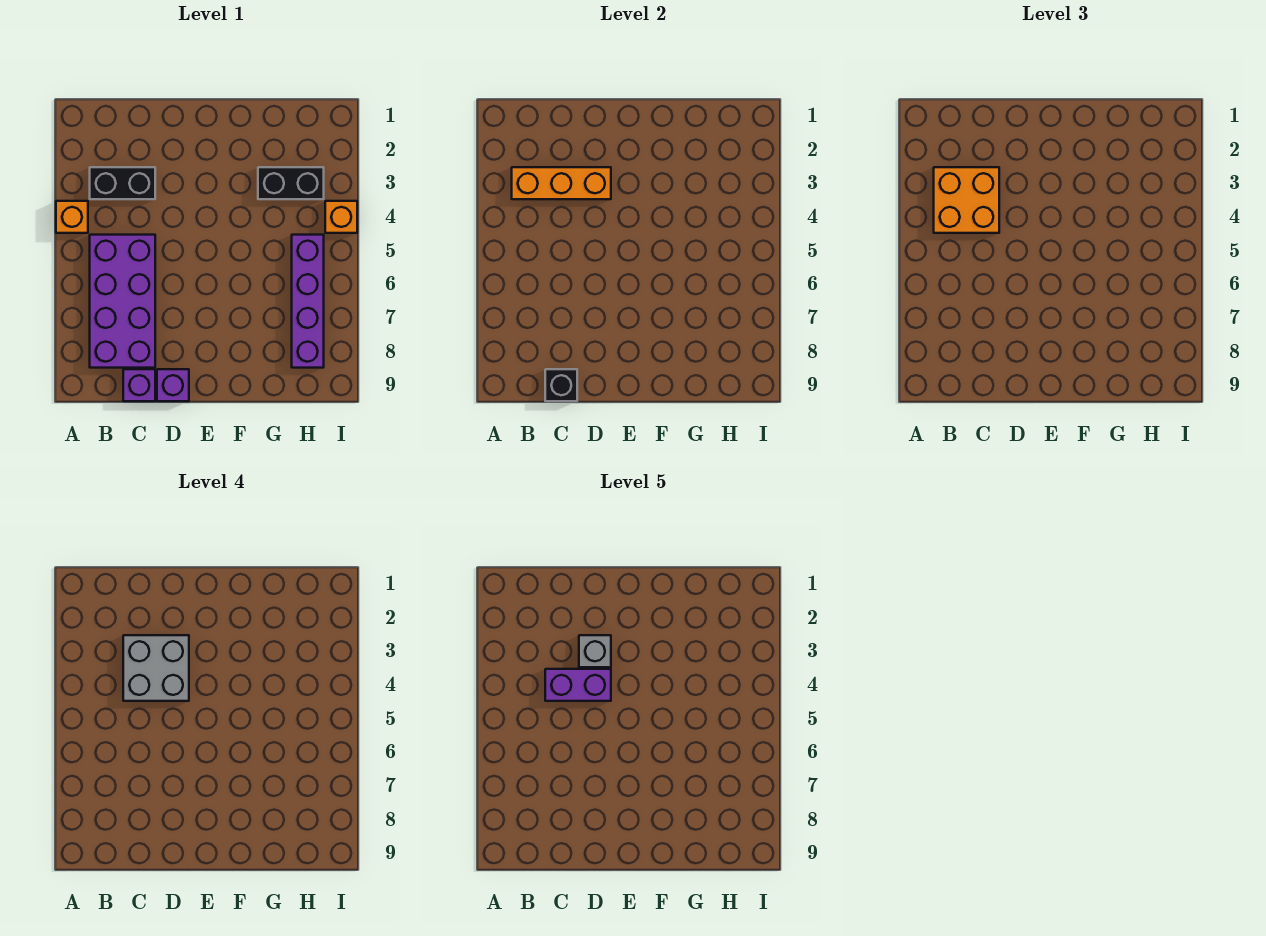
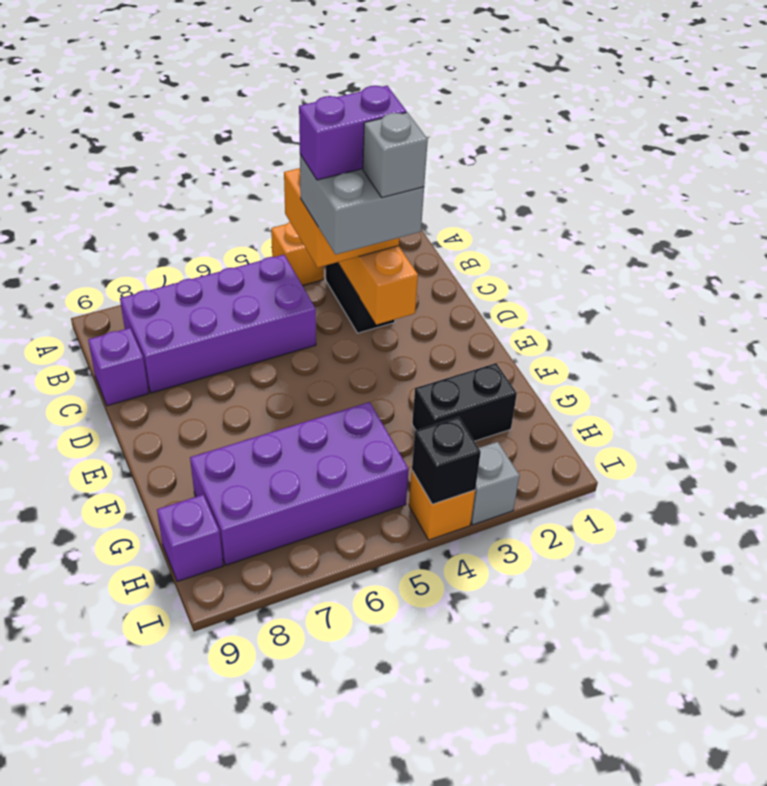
purple brick C4:D4 level 5 -> purple brick C3:C4 level 5
black brick C9 level 2 -> black brick I4 level 2
purple brick D9 level 1 -> purple brick H9 level 1
black brick G3:H3 level 1 -> black brick G2:G3 level 1
purple brick H5:H8 level 1 -> purple brick G5:H8 level 1
none -> grey brick I3 level 1

